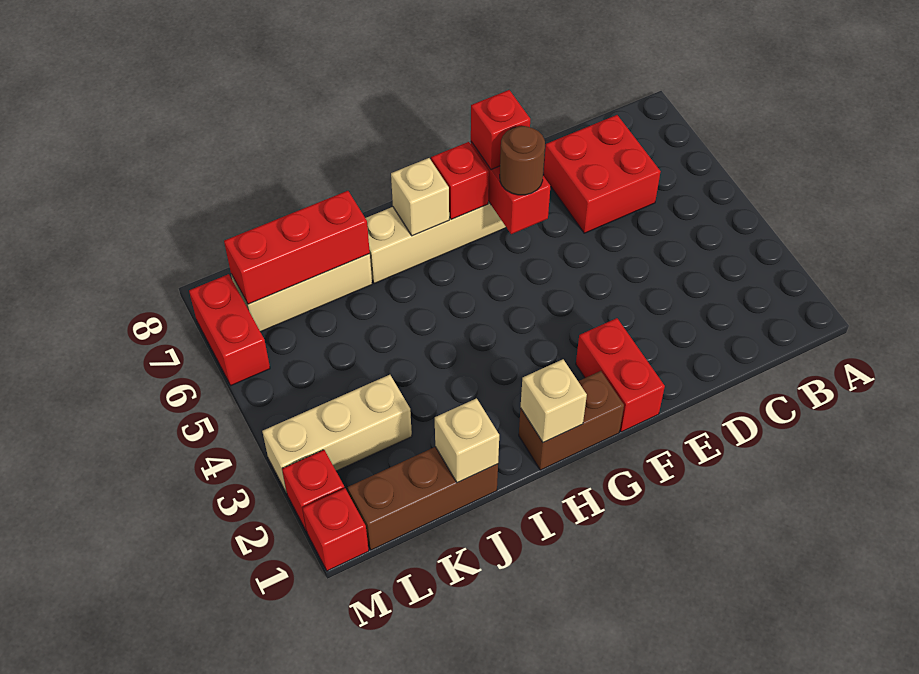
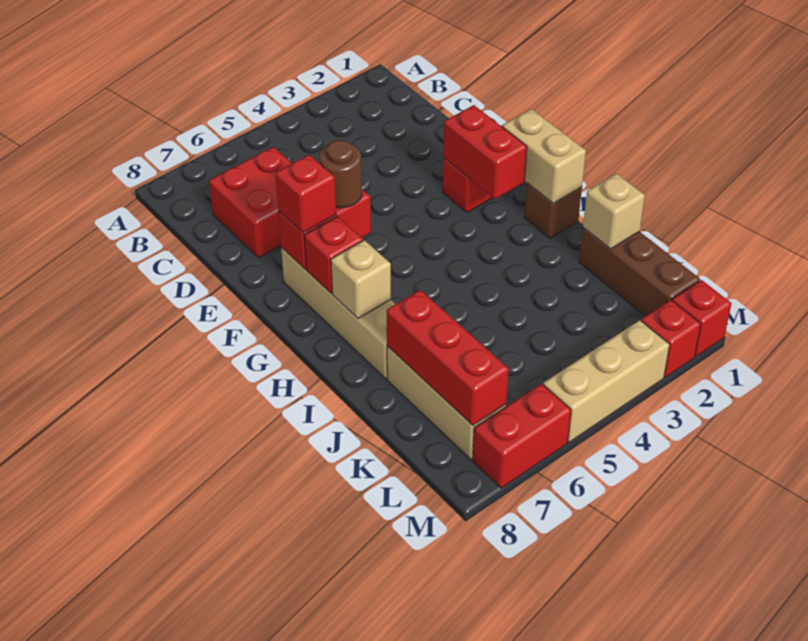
none -> red brick F2:G2 level 2
brown brick G1:H1 level 1 -> brown brick H1 level 1
tan brick H1 level 2 -> tan brick G1:H1 level 2
tan brick K3:M3 level 1 -> tan brick M3:M5 level 1

